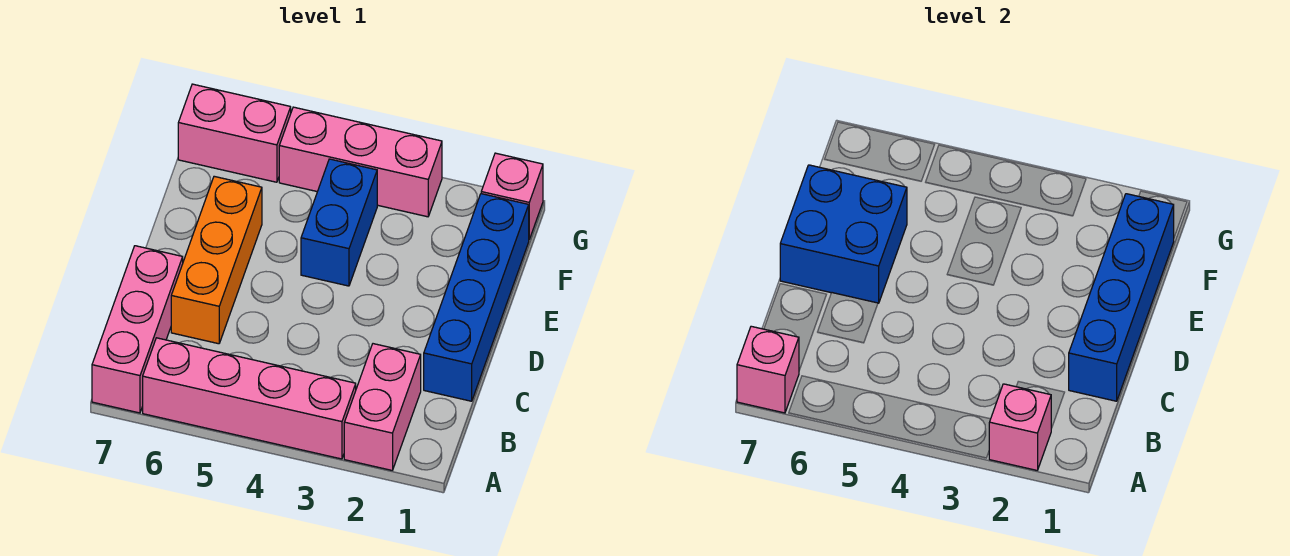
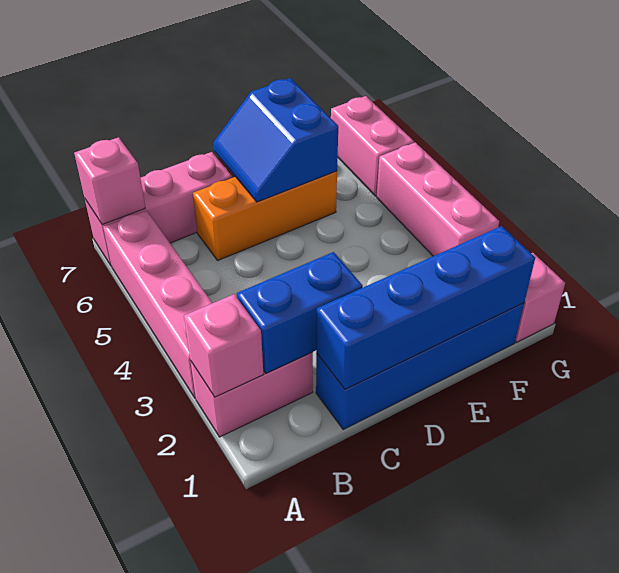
blue brick D6:E7 level 2 -> blue slope D6:E7 level 2 top E
blue brick E4:F4 level 1 -> blue brick B2:C2 level 2

